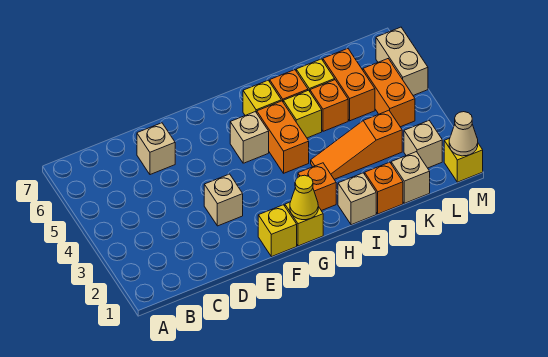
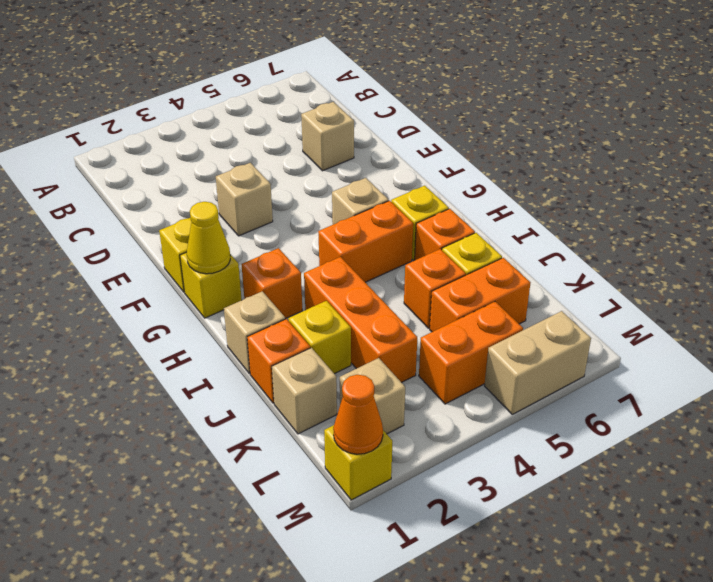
orange slope I3:K3 level 1 top K -> orange brick I3:K3 level 1
yellow brick I5 level 1 -> yellow brick J2 level 1
tan cone M1 level 2 -> orange cone M1 level 2

